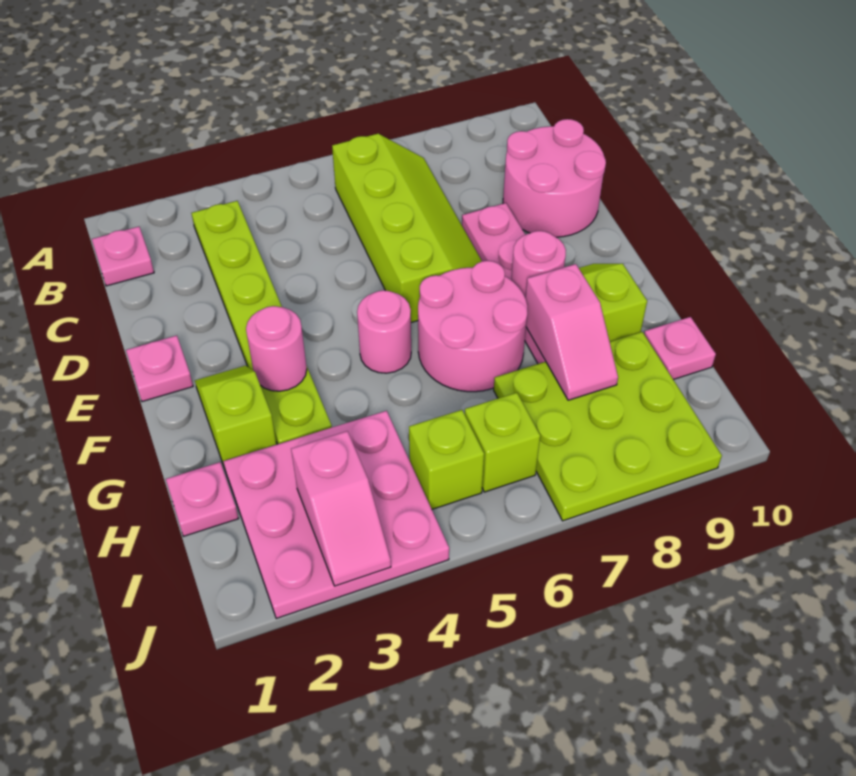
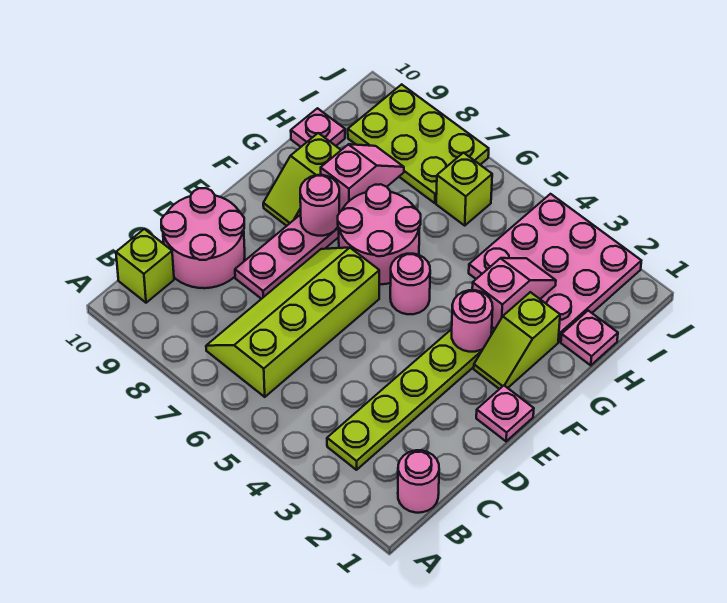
pink plate B1 level 1 -> pink round brick B1 level 1
lime plate H7:J9 level 1 -> lime plate I7:J9 level 1
pink slope I3:J3 level 2 top I -> pink slope G3:H3 level 2 top G
lime brick I5 level 1 -> lime brick B10 level 1

